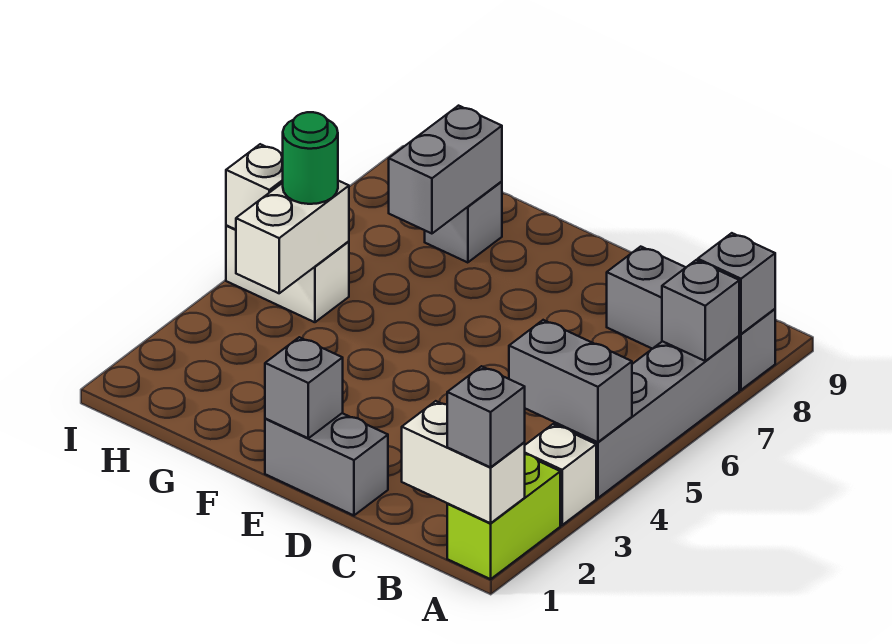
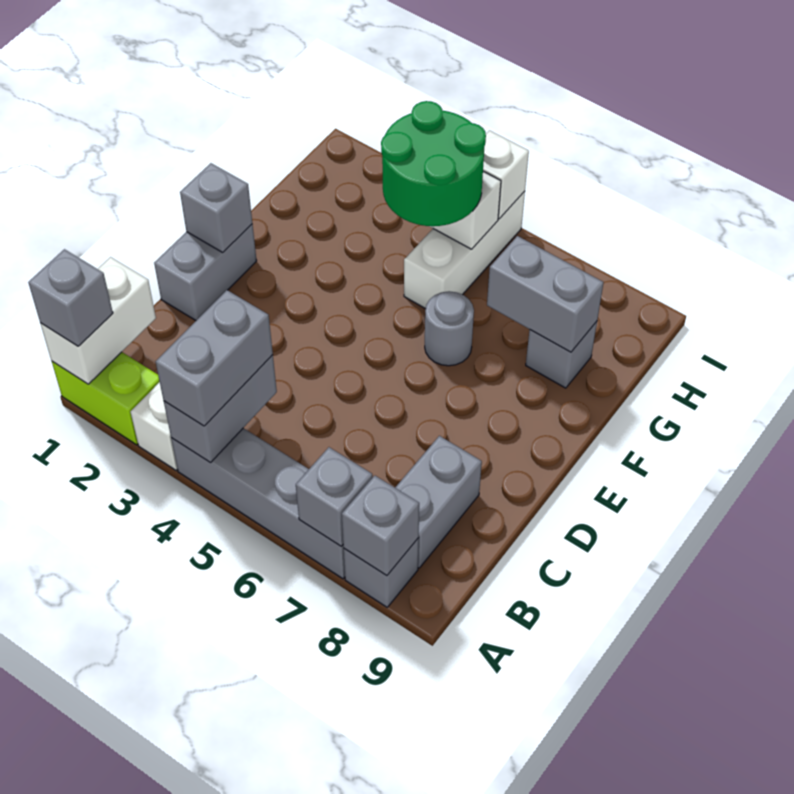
none -> grey brick A4:B4 level 3
none -> grey round brick F6 level 1
white brick H5:I5 level 1 -> white brick G5:I5 level 1
green round brick H5 level 3 -> green round brick G4:H5 level 3

